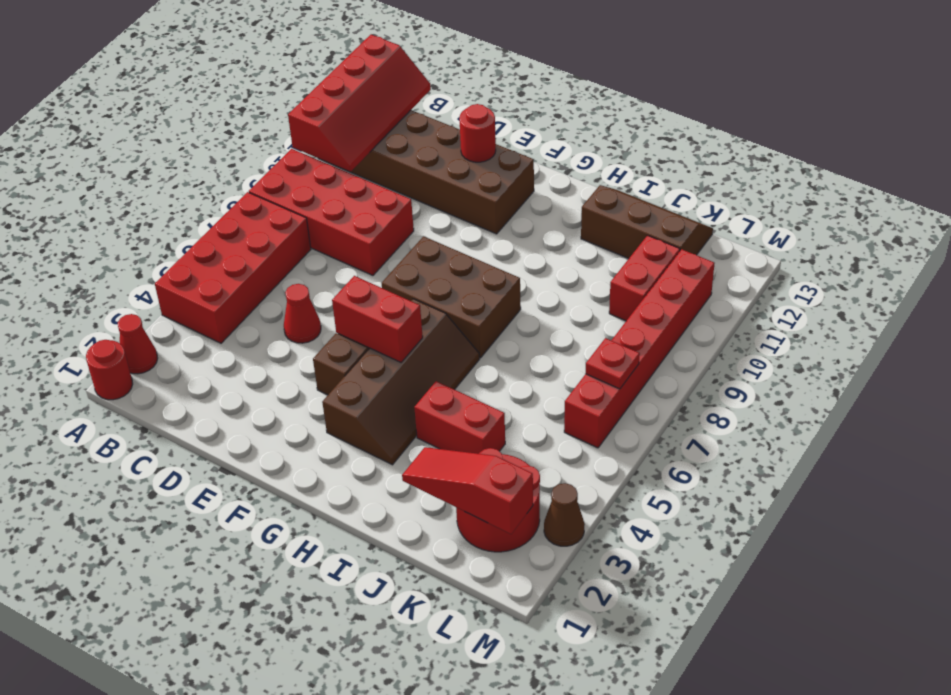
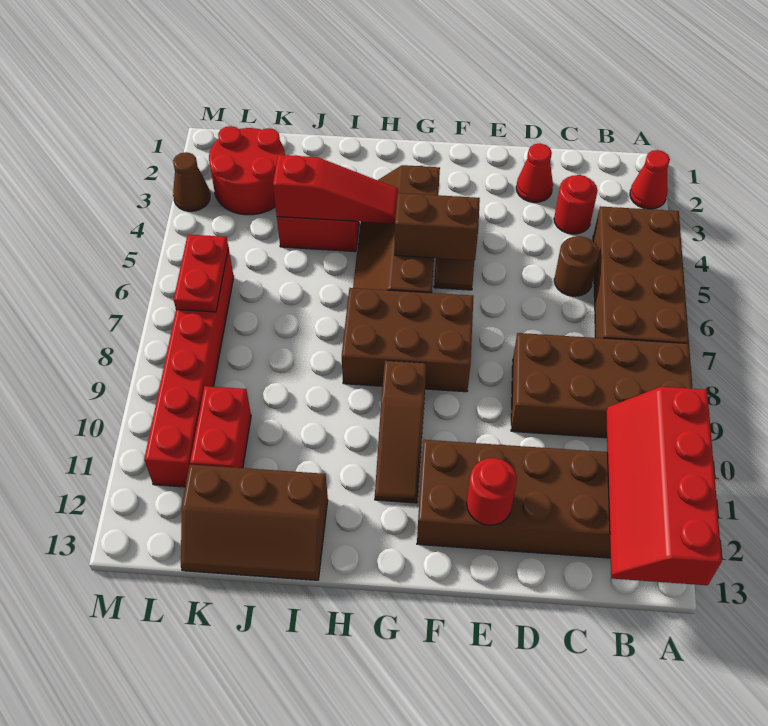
red round brick A1 level 1 -> red round brick C3 level 1
red brick A4:B7 level 1 -> brown brick A4:B7 level 1
red brick A8:D9 level 1 -> brown brick A8:D9 level 1
none -> brown round brick C5 level 1
red cone D5 level 1 -> red cone D2 level 1
red brick F5:G5 level 2 -> brown brick F5:G5 level 2
none -> brown slope G9:G11 level 1 top 9
red slope J2:L2 level 2 top L -> red slope H4:J4 level 2 top J
red plate L7 level 2 -> red plate L6:L7 level 2

